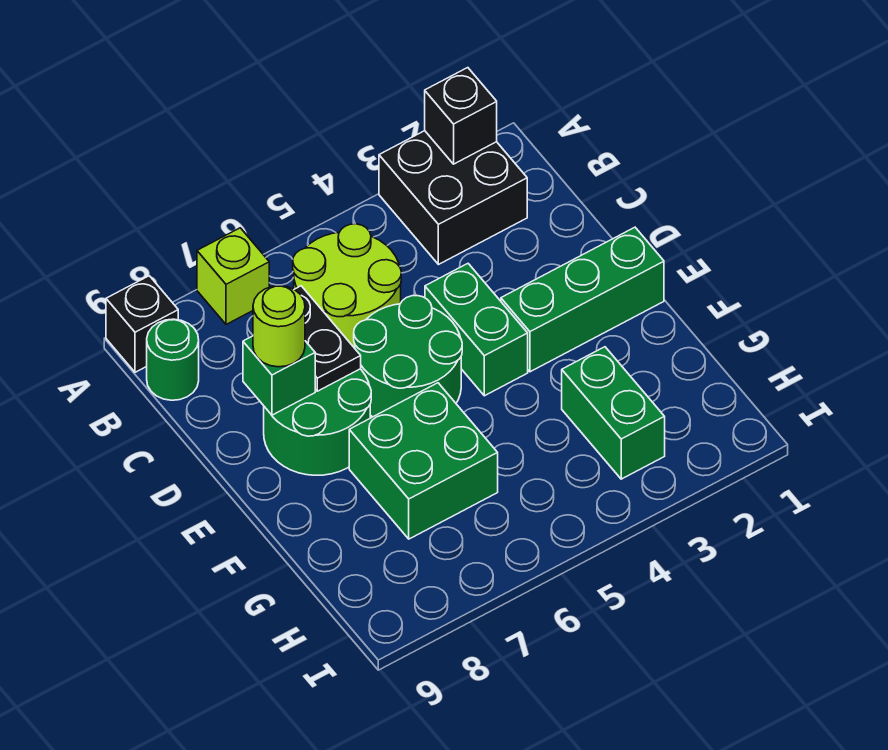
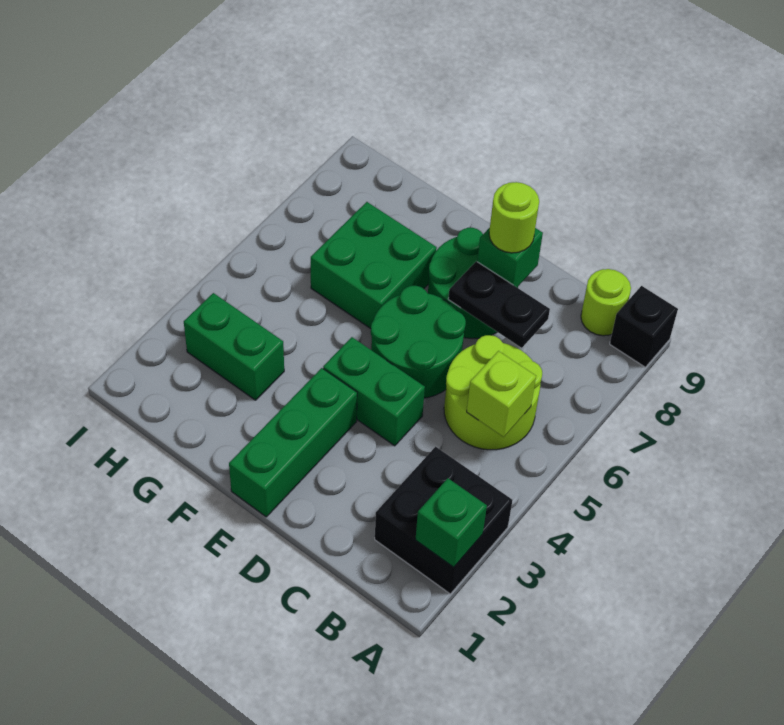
black brick A2 level 2 -> green brick A2 level 2
lime brick A7 level 1 -> lime brick B5 level 2
green round brick B9 level 1 -> lime round brick B9 level 1

